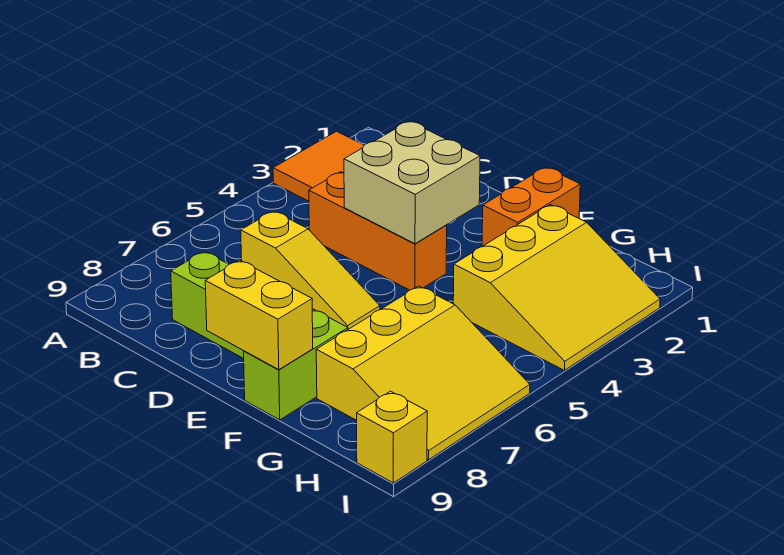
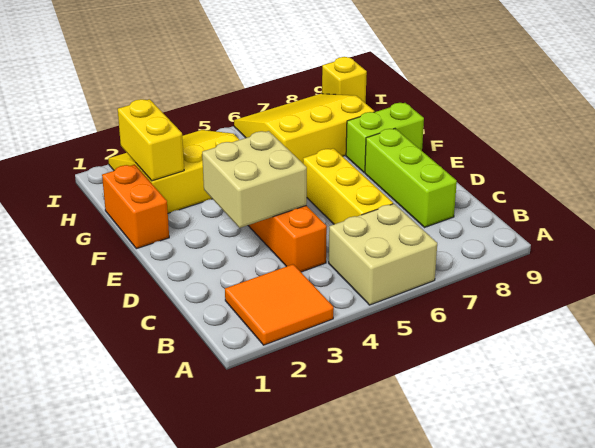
none -> tan brick A5:B6 level 1
yellow slope C6:E6 level 1 top C -> yellow brick C6:E6 level 1
yellow brick E9:F9 level 2 -> yellow brick G2:H2 level 2
orange brick F1:F2 level 1 -> orange brick F1:G1 level 1

